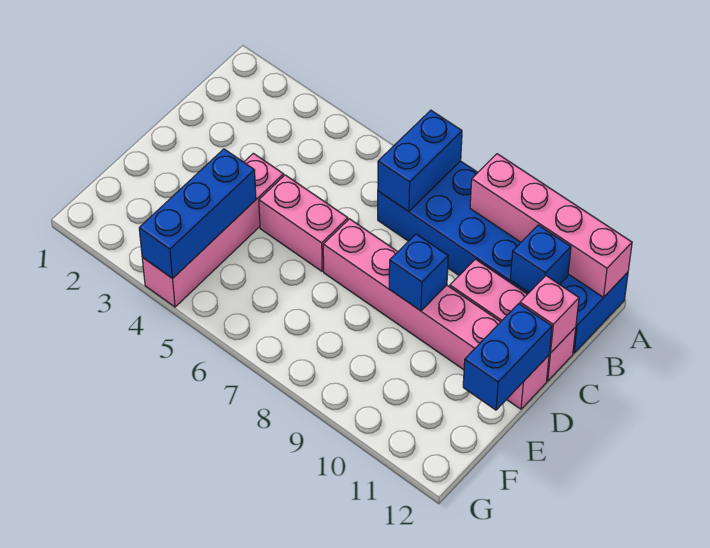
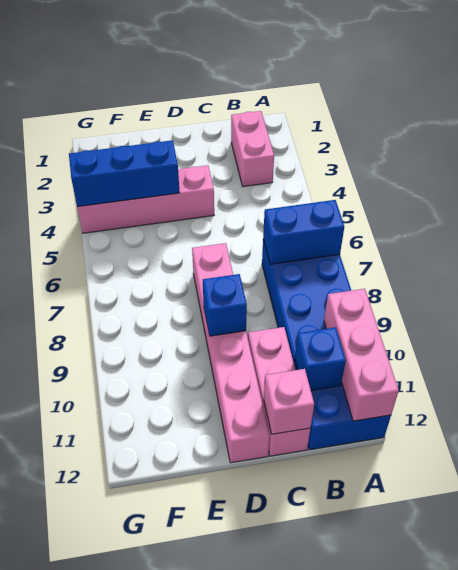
pink brick A9:A12 level 2 -> pink brick A10:A12 level 2
pink brick D5:D6 level 1 -> pink brick B2:B3 level 1
blue brick D12:E12 level 2 -> none

